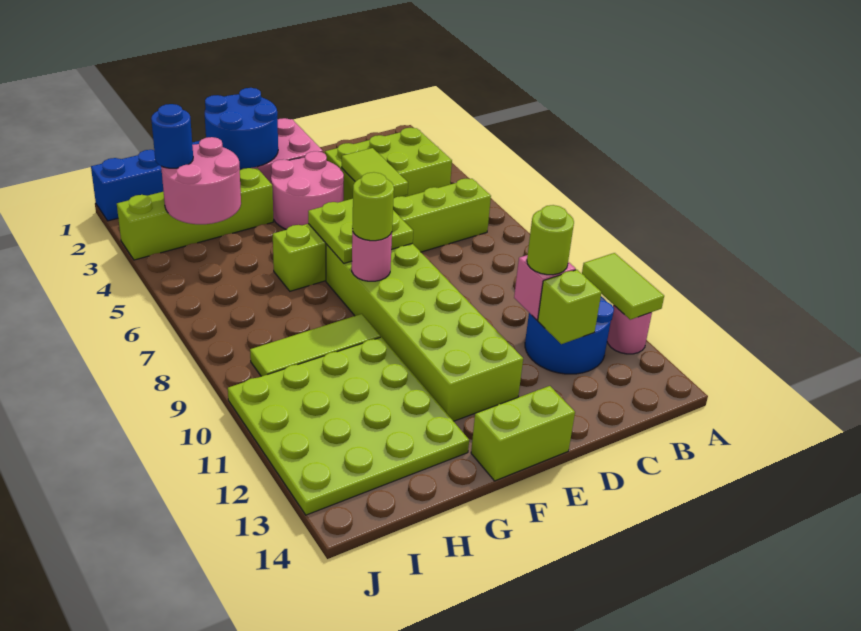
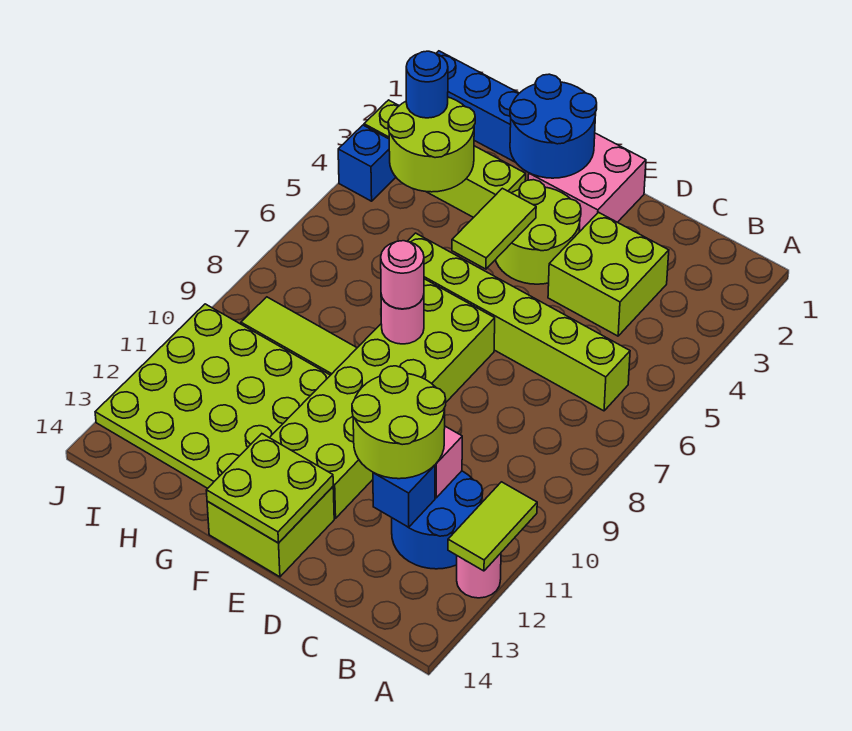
lime brick B3:D4 level 1 -> lime brick C3:D4 level 1
lime round brick C11 level 3 -> lime round brick C11:D12 level 3
lime brick C12 level 2 -> blue brick C12 level 2
lime tile D4:D5 level 2 -> lime tile F4:F5 level 2
pink round brick E3:F4 level 1 -> lime round brick E3:F4 level 1
lime plate E6:F7 level 2 -> lime plate E13:F14 level 2
lime brick E14:F14 level 1 -> lime brick E13:F14 level 1
lime round brick F8 level 3 -> pink round brick F8 level 3
pink round brick H3:I4 level 2 -> lime round brick H3:I4 level 2
none -> blue brick J4 level 1

